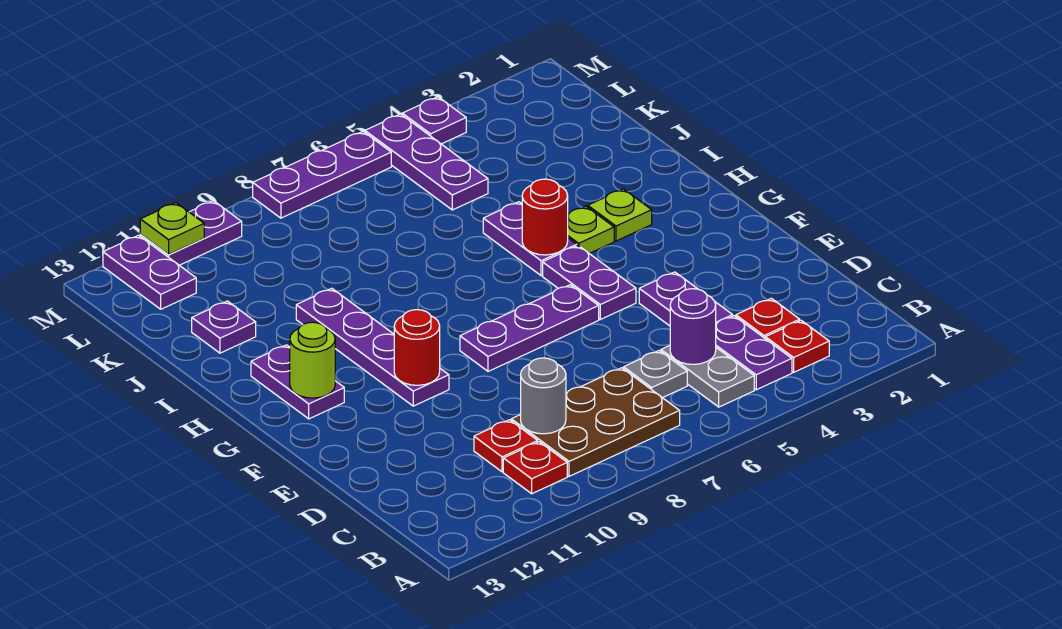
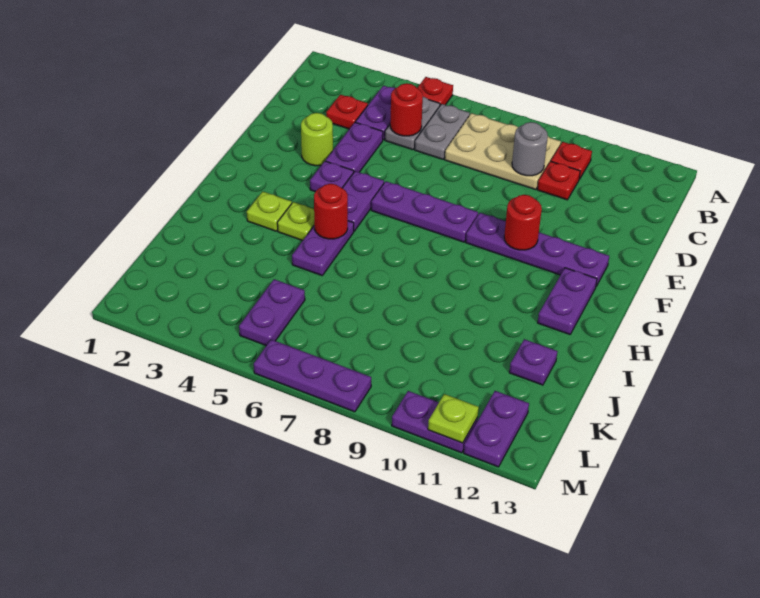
red plate B3 level 1 -> red plate A5 level 1
brown plate B7:C9 level 1 -> tan plate B7:C9 level 1
purple round brick C5 level 2 -> red round brick C5 level 2
grey plate C6 level 1 -> grey plate B6:C6 level 1
purple plate F10:I10 level 1 -> purple plate F9:F12 level 1
lime round brick G12 level 2 -> lime round brick E3 level 1
purple plate K5:M5 level 1 -> purple plate K5:L5 level 1
purple plate M4 level 1 -> purple plate F4 level 1

